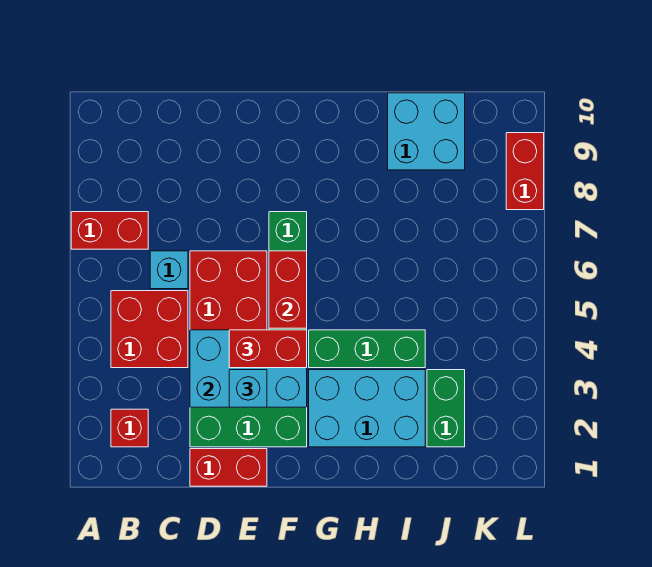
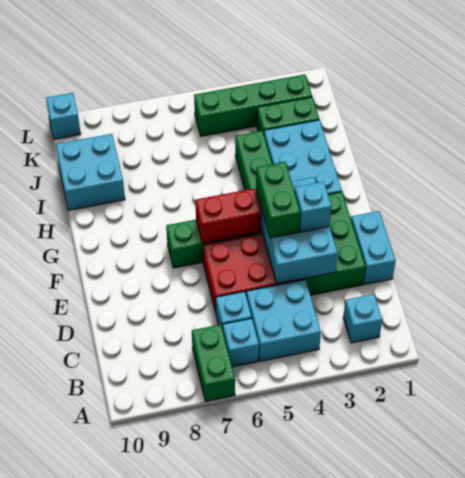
red brick A7:B7 level 1 -> green brick A7:B7 level 1
red brick B2 level 1 -> cyan brick B2 level 1
red brick B4:C5 level 1 -> cyan brick B4:C5 level 1
none -> cyan brick B6 level 1
red brick D1:E1 level 1 -> cyan brick D1:E1 level 1
red brick E4:F4 level 3 -> green brick E4:F4 level 3
none -> green brick K2:K5 level 1
red brick L8:L9 level 1 -> none
none -> cyan brick L10 level 1

